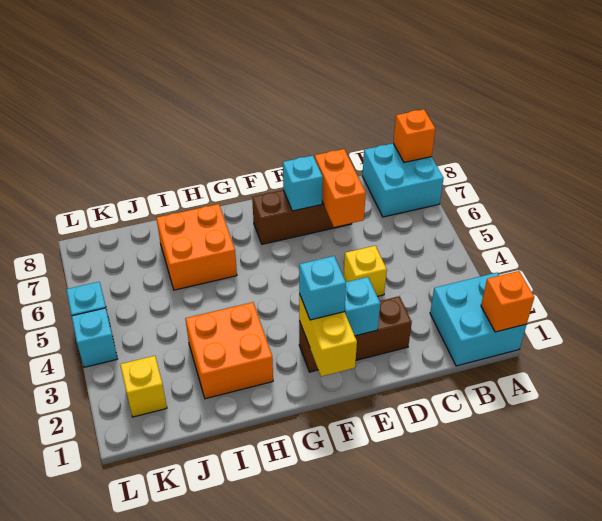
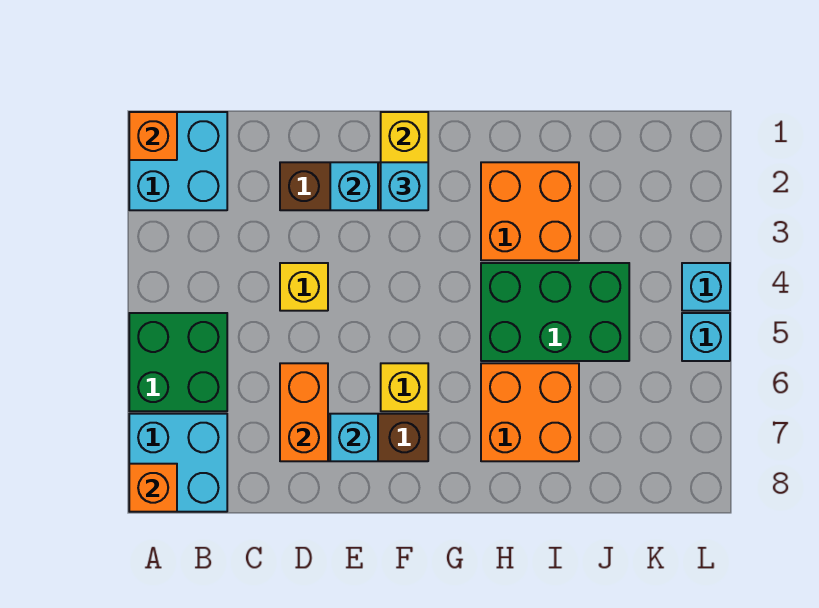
none -> green brick A5:B6 level 1
none -> green brick H4:J5 level 1
yellow brick K2 level 1 -> yellow brick F6 level 1

